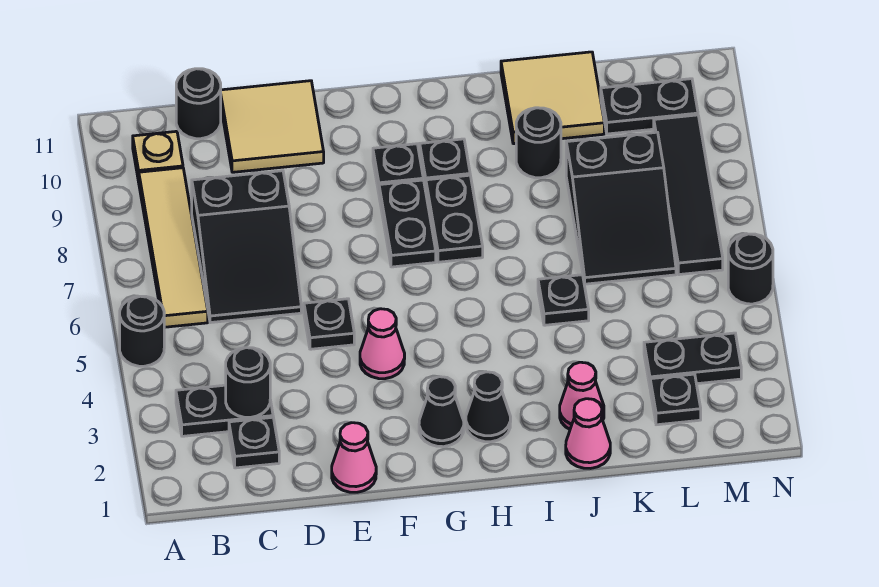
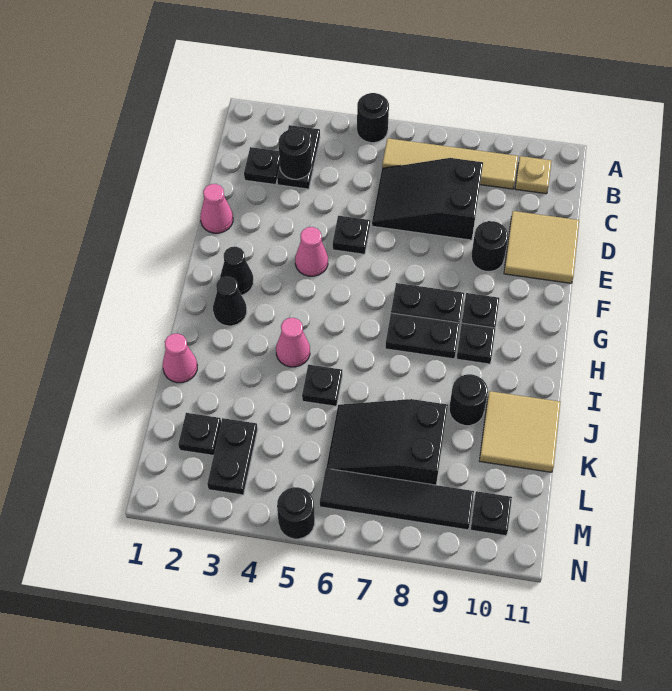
black round brick C11 level 1 -> black round brick E9 level 1
pink cone J2 level 1 -> pink cone I4 level 1
black plate L10:M10 level 1 -> black plate M10 level 1

